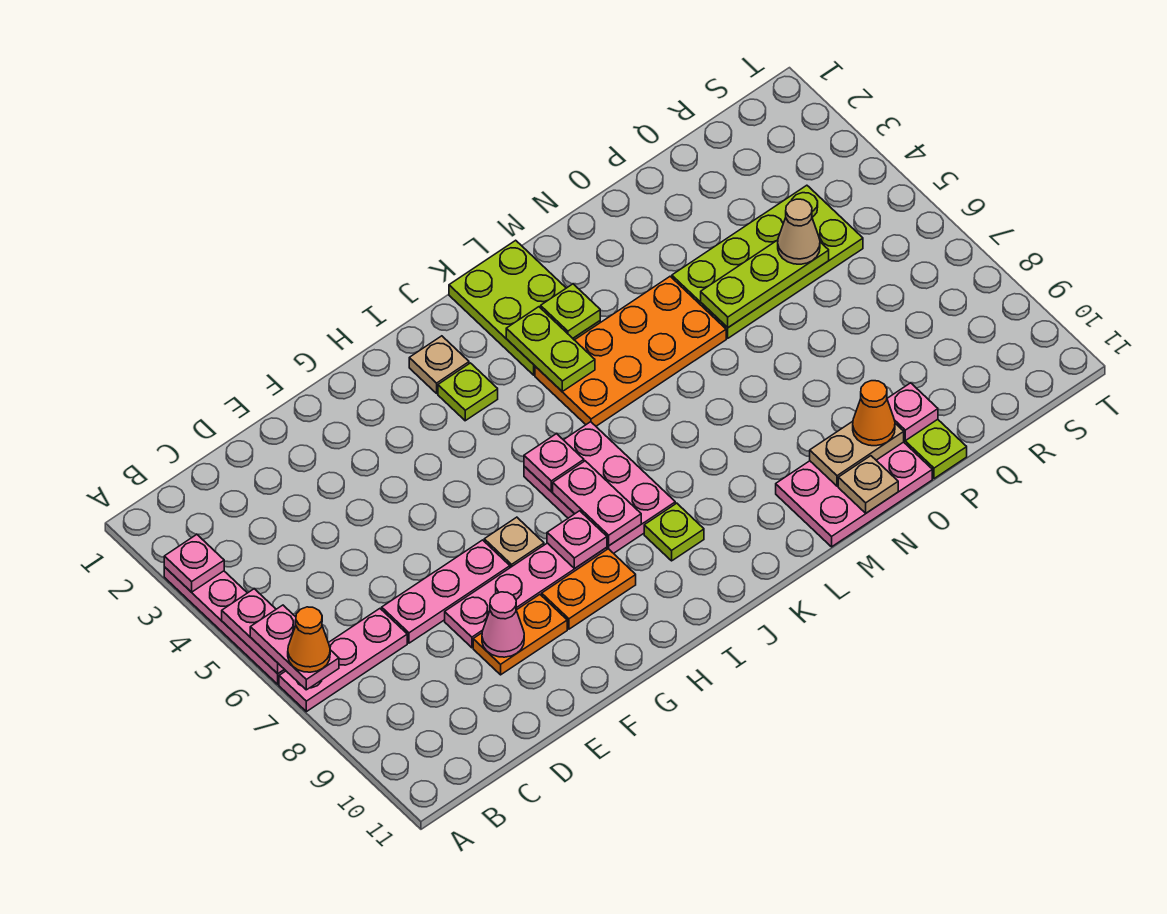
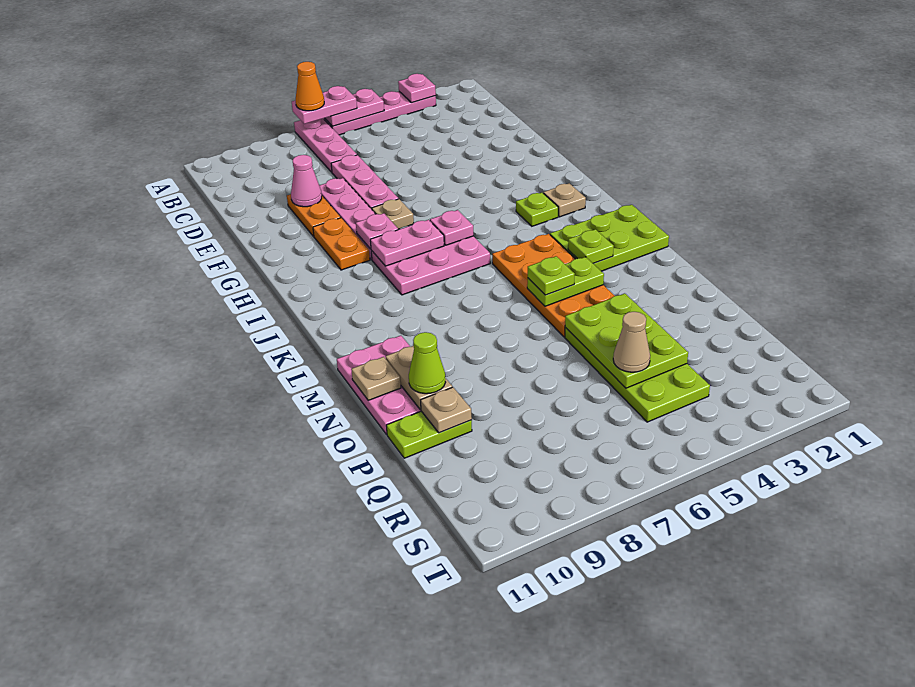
lime plate J9 level 1 -> lime plate M5 level 3
lime plate K3:K4 level 2 -> lime plate M4:M5 level 2
lime plate O5:Q5 level 2 -> lime plate O4:Q5 level 2
orange cone O10 level 3 -> lime cone O10 level 3
pink plate P10 level 2 -> tan plate P10 level 2

